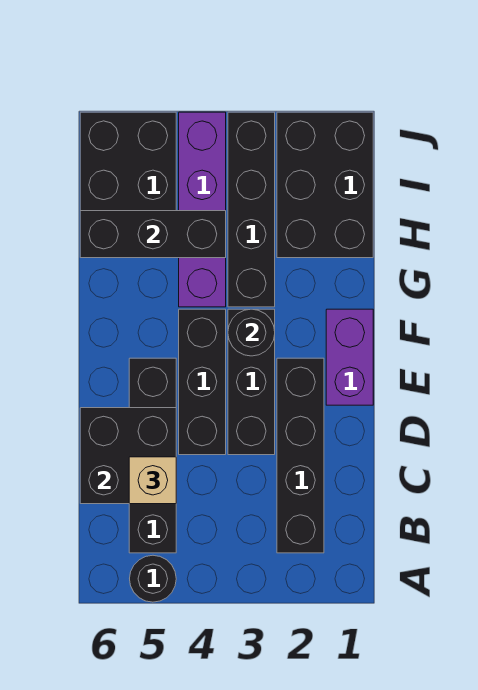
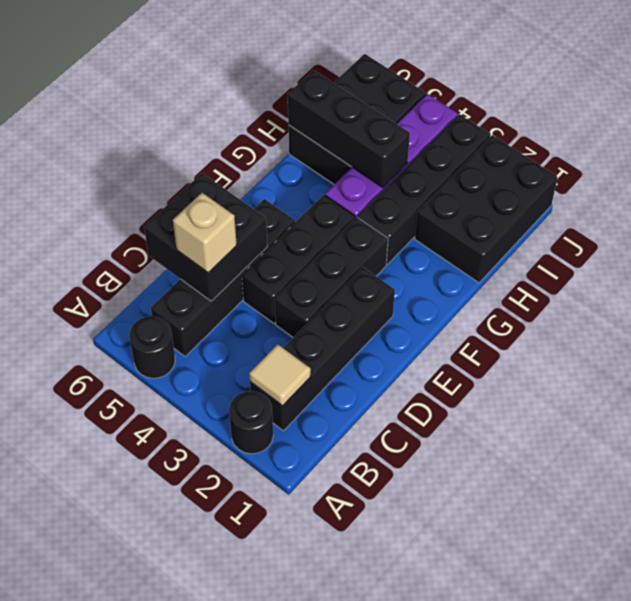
none -> tan tile B2 level 2
purple brick E1:F1 level 1 -> none
black round brick F3 level 2 -> black round brick A2 level 1

